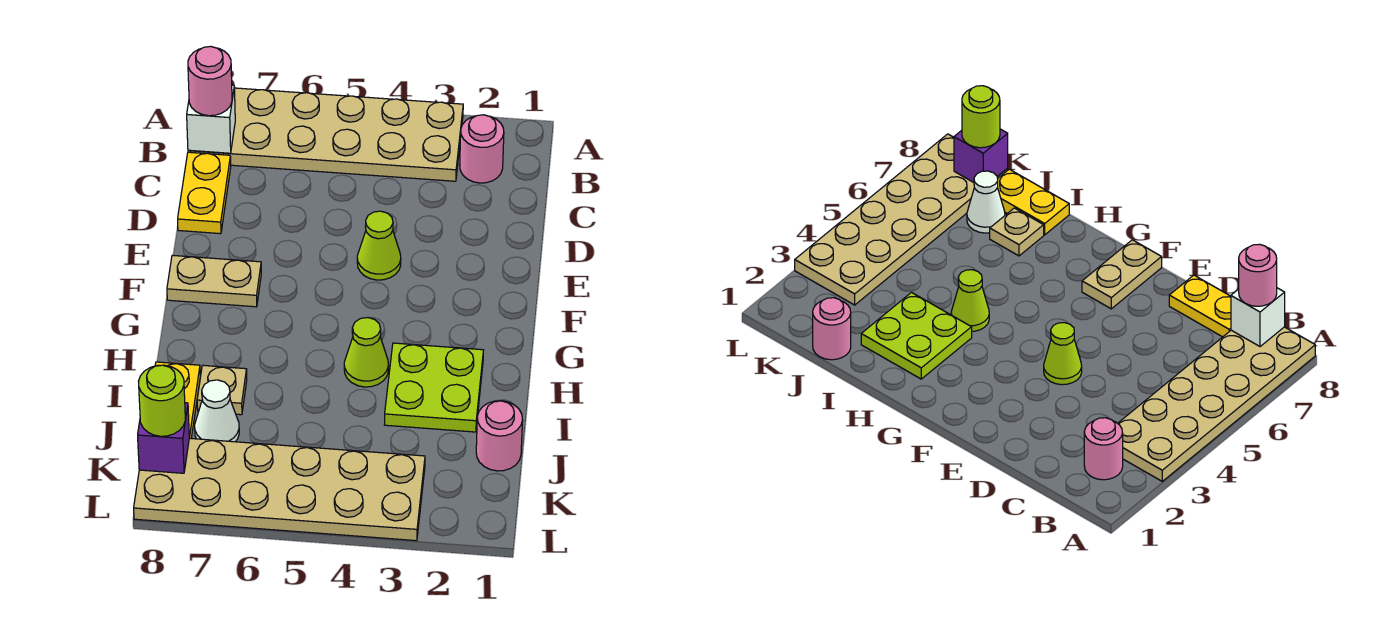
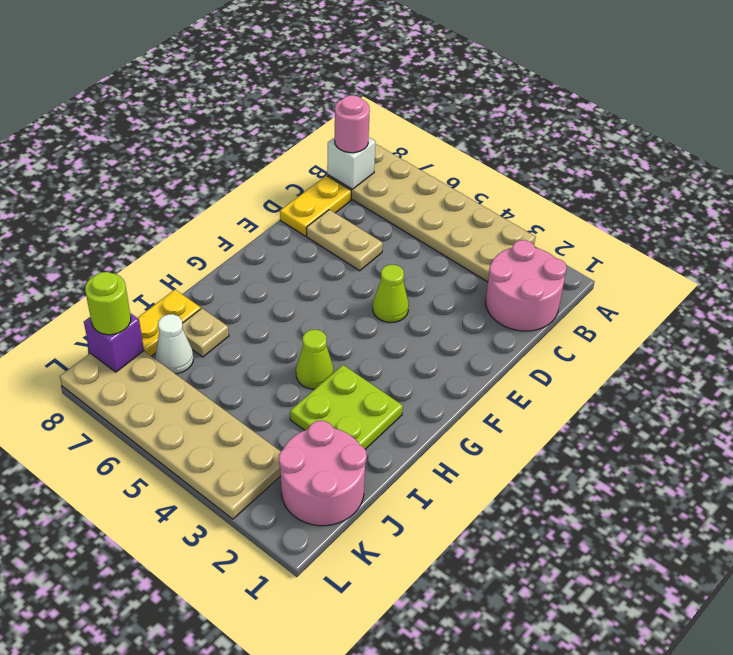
pink round brick B2 level 1 -> pink round brick B1:C2 level 1
tan plate F7:F8 level 1 -> tan plate D6:D7 level 1
pink round brick J1 level 1 -> pink round brick J1:K2 level 1

